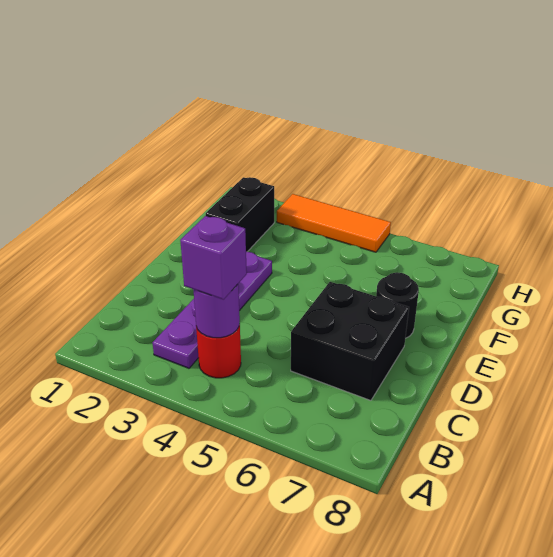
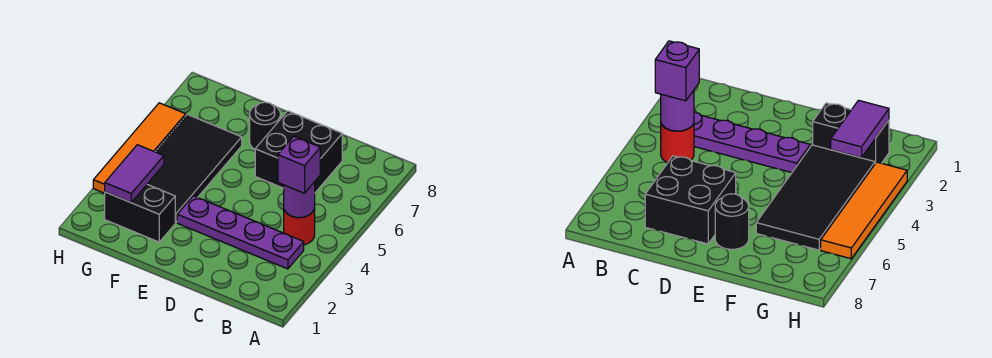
none -> black tile F3:G6 level 1
none -> purple tile G2:G3 level 2
orange tile H3:H5 level 1 -> orange tile H3:H6 level 1

